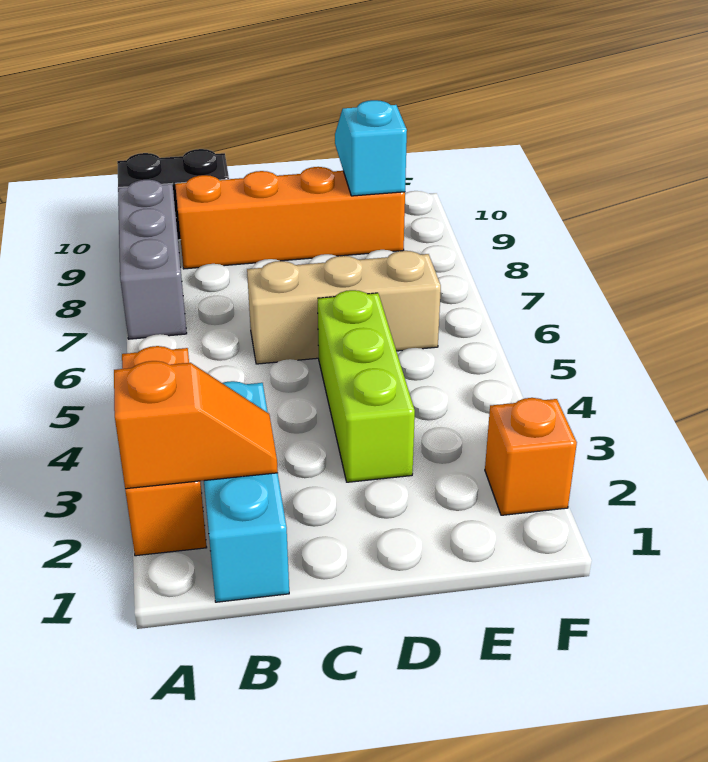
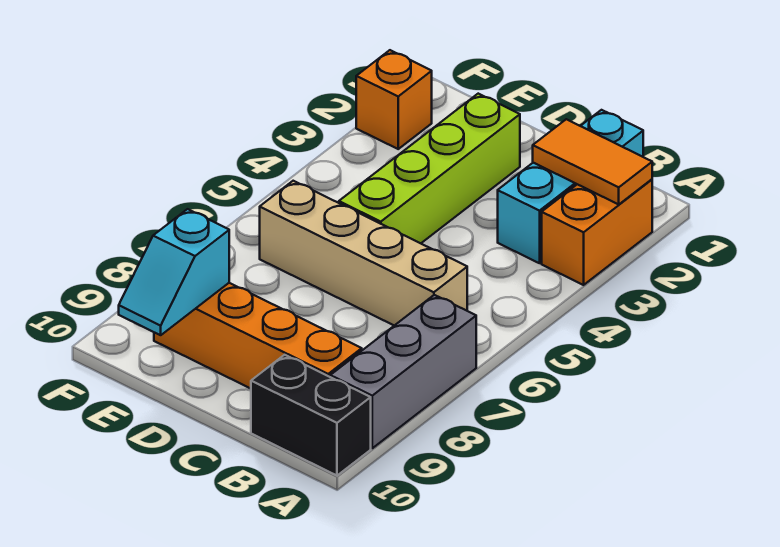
orange brick A2:A4 level 1 -> orange brick A2:A3 level 1
orange slope A2:B2 level 2 top A -> orange tile A2:B2 level 2
tan brick C6:E6 level 1 -> tan brick B6:E6 level 1
lime brick D3:D5 level 1 -> lime brick D2:D5 level 1

